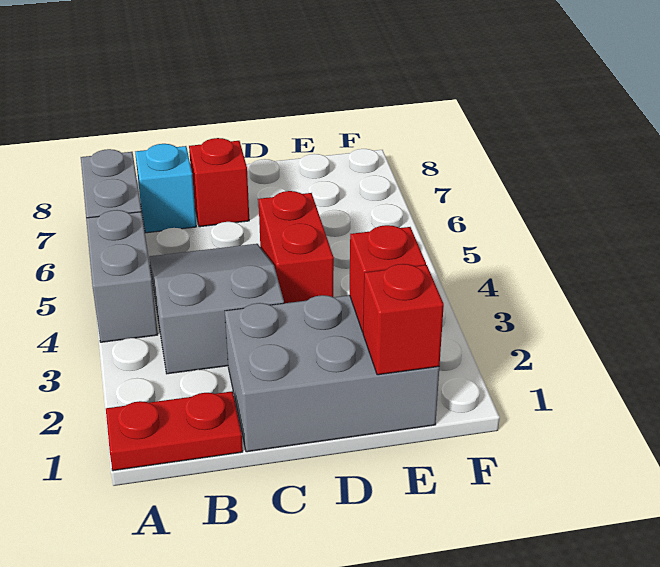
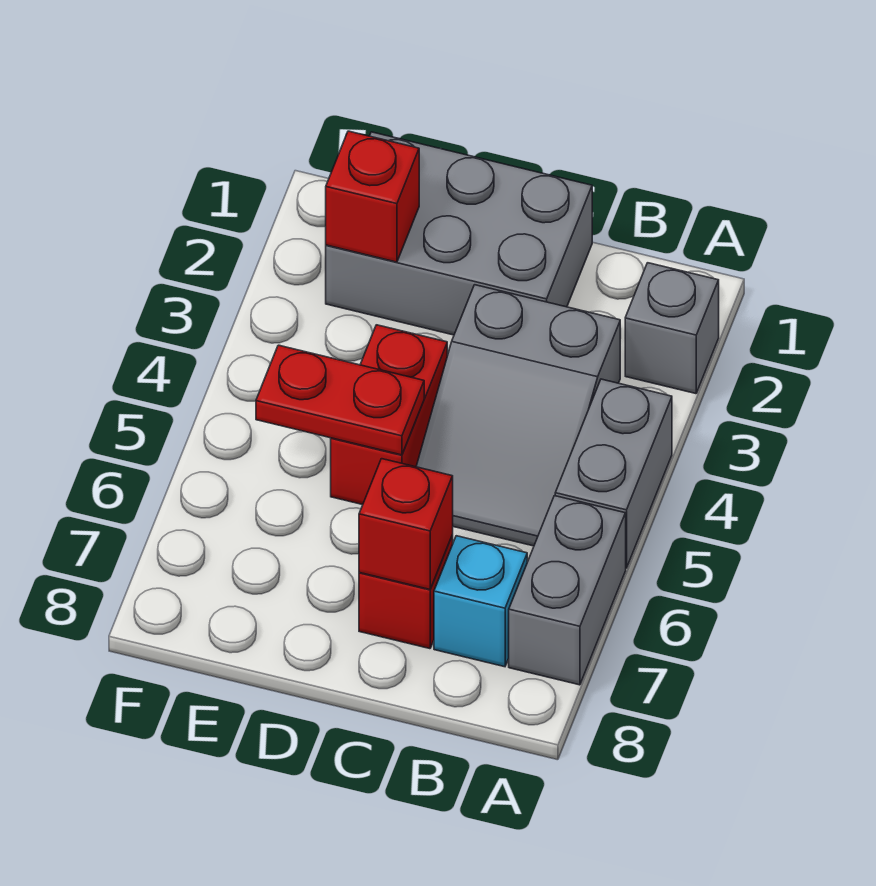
red plate A1:B1 level 1 -> red plate D5:E5 level 2
none -> grey brick A2 level 1
red brick E1 level 2 -> red brick C7 level 2

